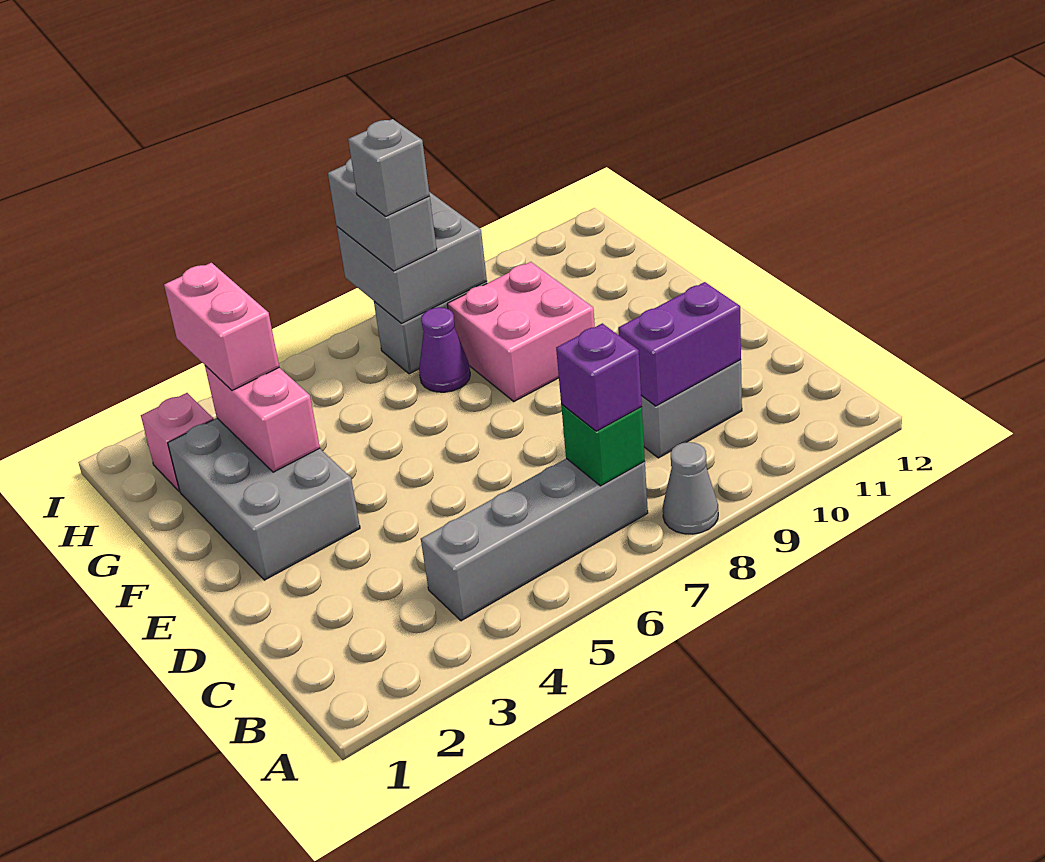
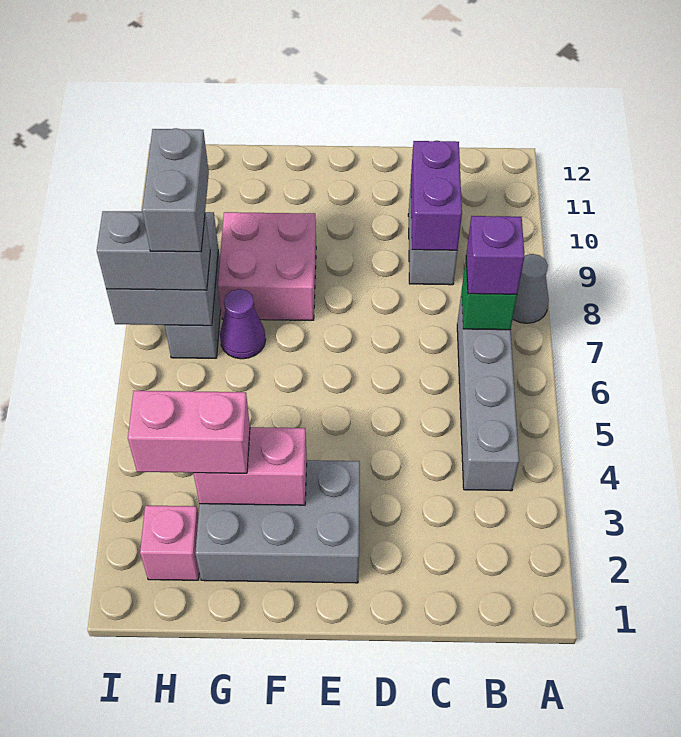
grey brick H7 level 4 -> grey brick H7:H8 level 4

